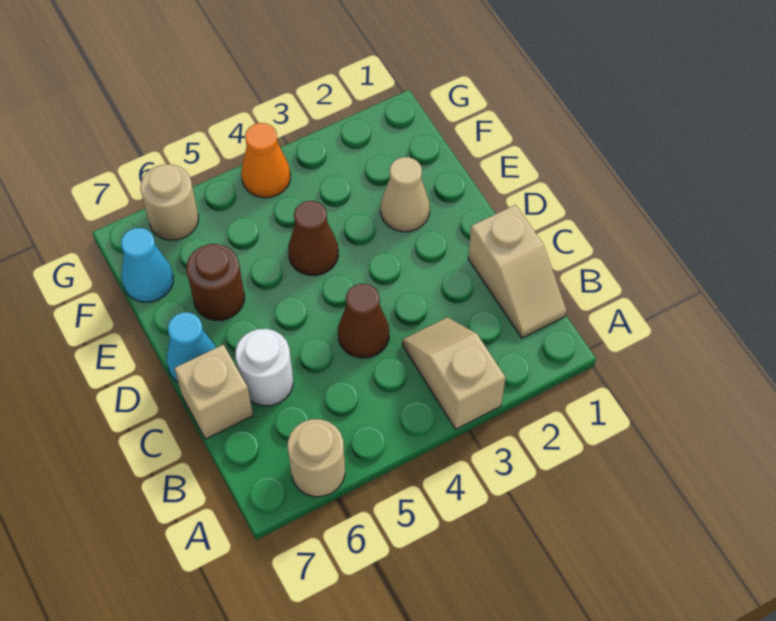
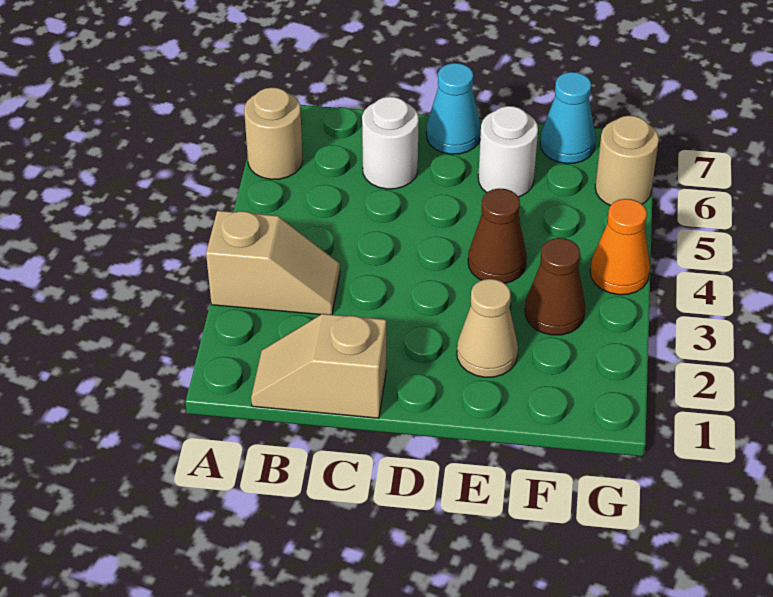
brown cone C4 level 1 -> brown cone F3 level 1
tan brick C7 level 1 -> none
brown round brick E6 level 1 -> white round brick E6 level 1

